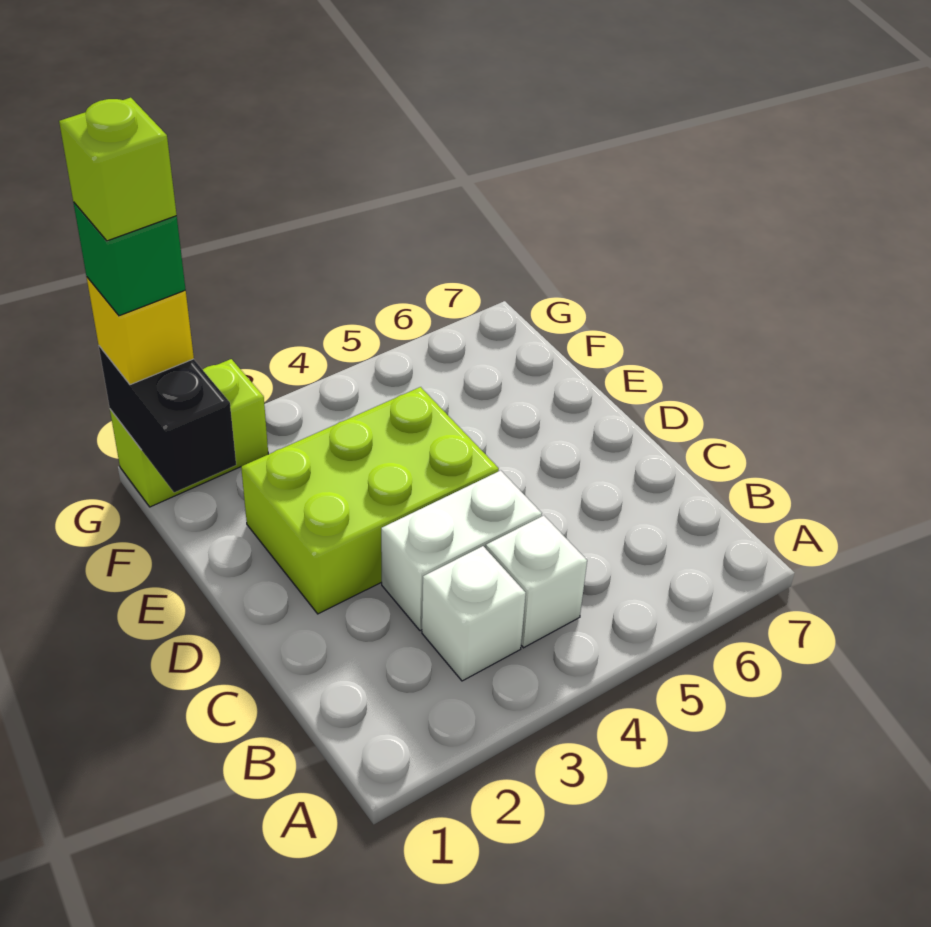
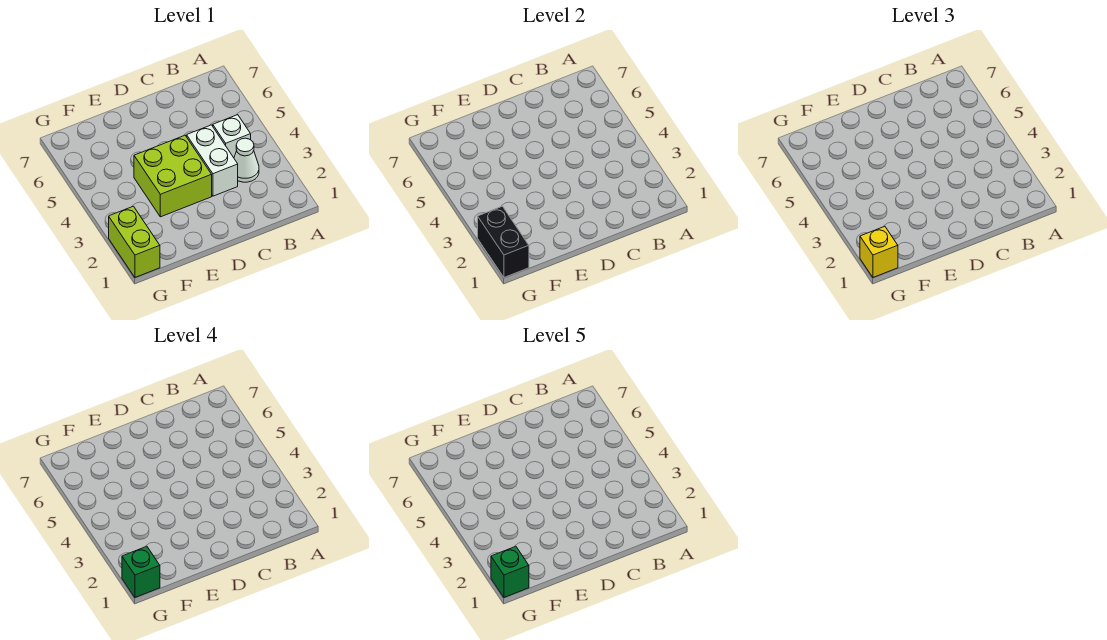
white brick B3 level 1 -> white cone B3 level 1
lime brick D2:E4 level 1 -> lime brick D3:E4 level 1
black brick F1:G1 level 2 -> black brick G1:G2 level 2
lime brick G1 level 5 -> green brick G1 level 5

